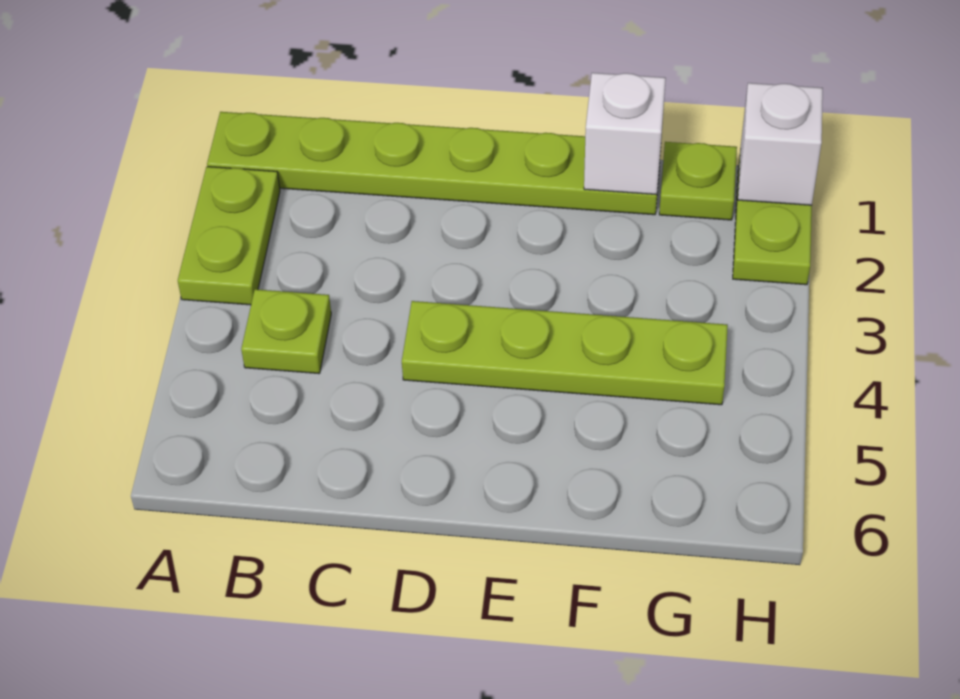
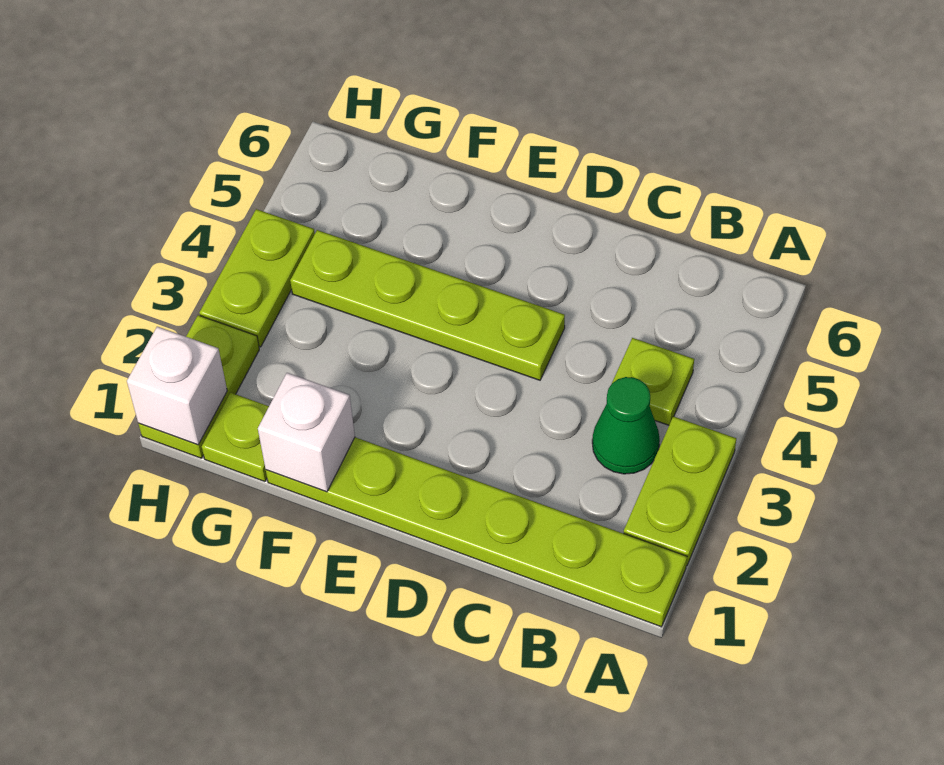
none -> green cone B3 level 1
none -> lime plate H3:H4 level 1

